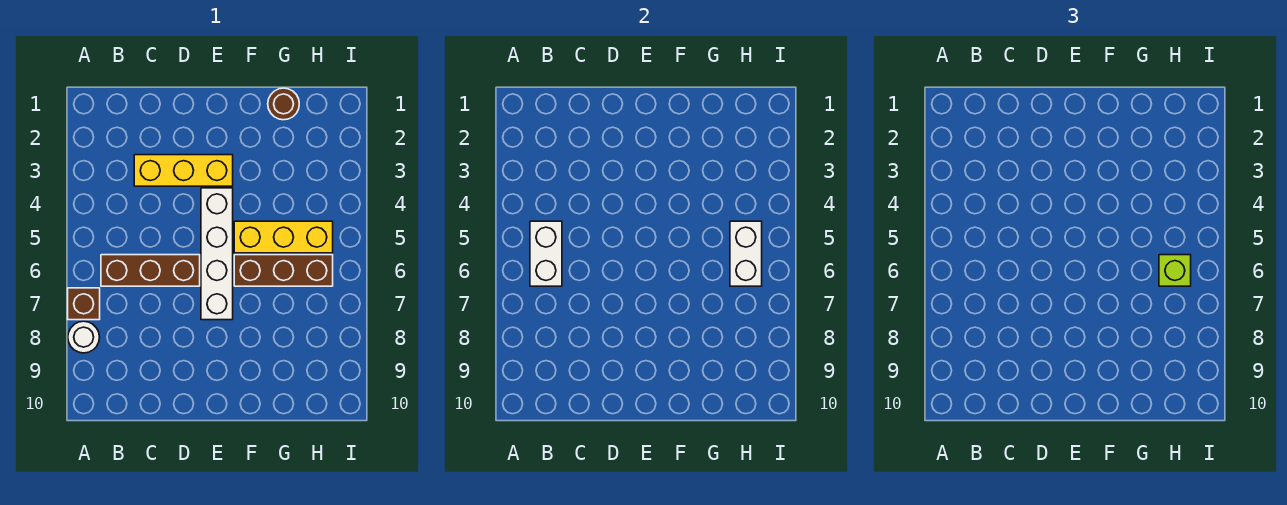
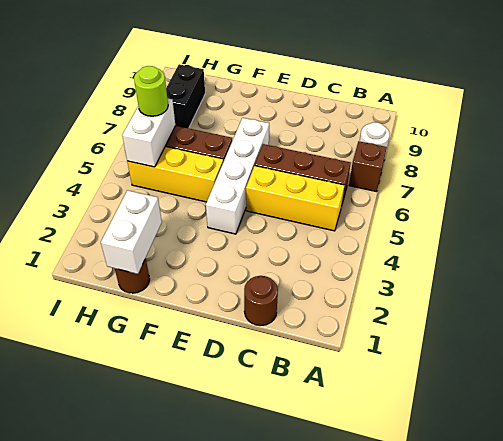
white brick B5:B6 level 2 -> white brick G1:G2 level 2
none -> brown round brick C1 level 1
yellow brick C3:E3 level 1 -> yellow brick B5:D5 level 1
lime brick H6 level 3 -> lime round brick H6 level 3
none -> black brick H8:H9 level 1

